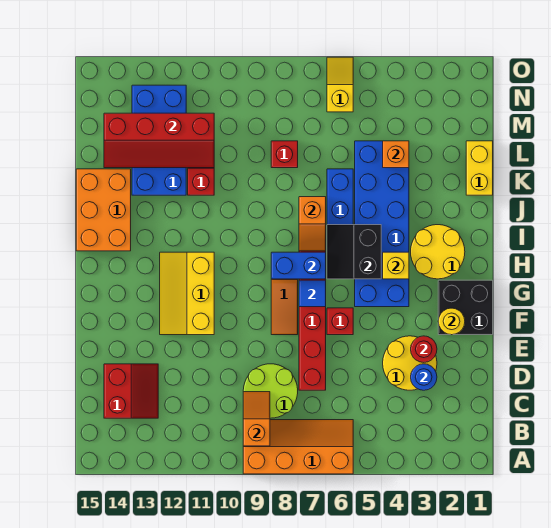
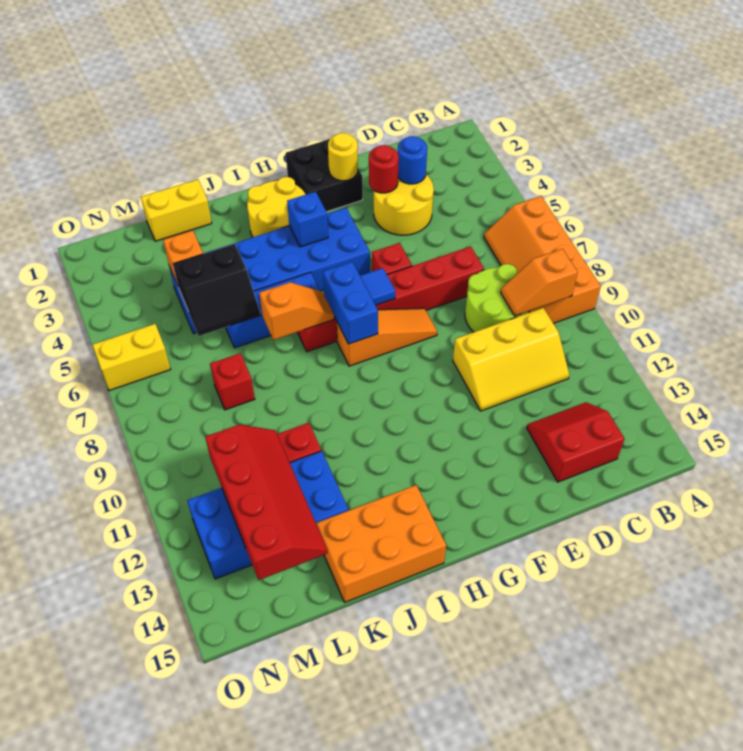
yellow slope F11:H12 level 1 top 11 -> yellow slope C10:E11 level 1 top 10
yellow brick H4 level 2 -> blue brick H4 level 2
black slope H5:I6 level 2 top 5 -> black slope K5:L6 level 2 top 5
yellow slope N6:O6 level 1 top N -> yellow brick N6:O6 level 1

